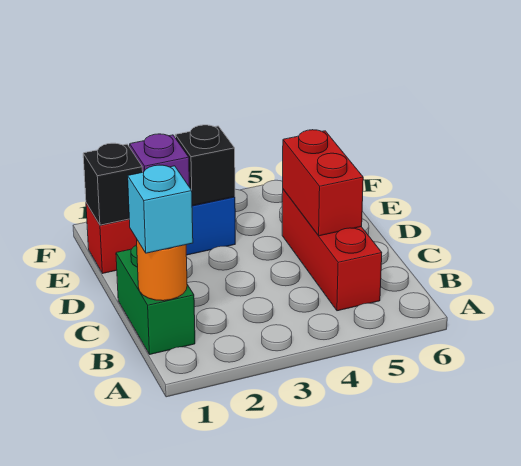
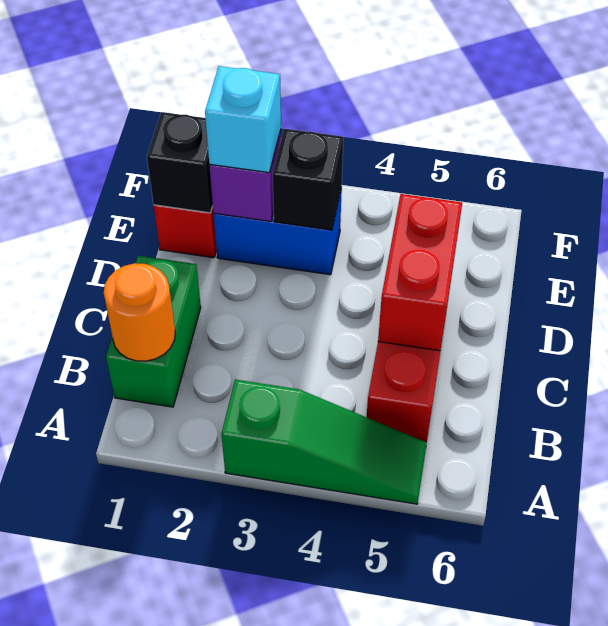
none -> green slope A3:A5 level 1 top 3
cyan brick B1 level 3 -> cyan brick E2 level 3

